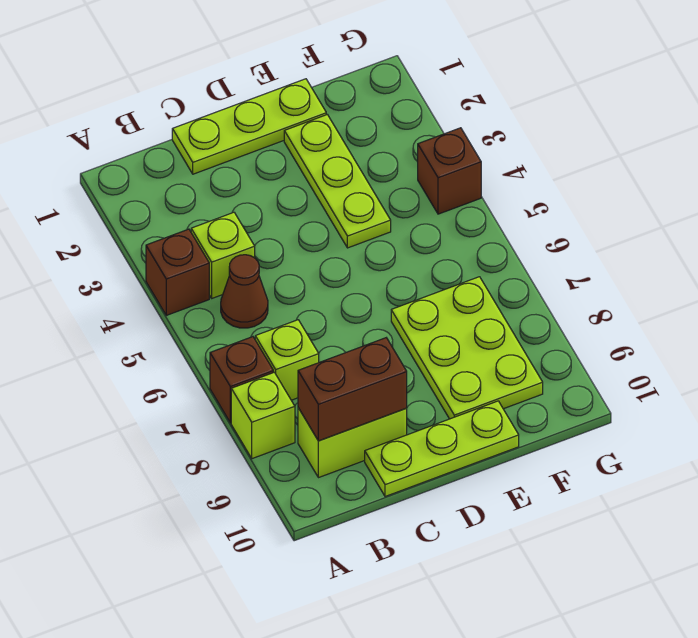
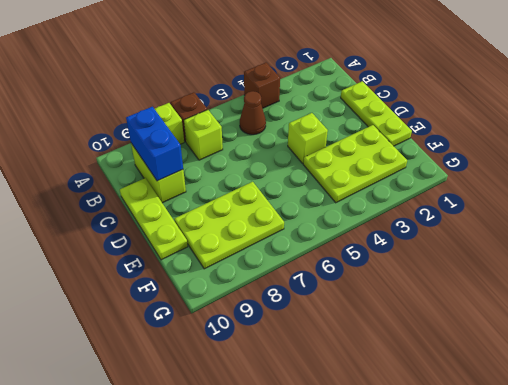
lime brick B4 level 1 -> lime brick D4 level 1
brown brick B9:C9 level 2 -> blue brick B9:C9 level 2
lime plate E2:E4 level 1 -> lime plate E2:F4 level 1
brown brick G4 level 1 -> none

